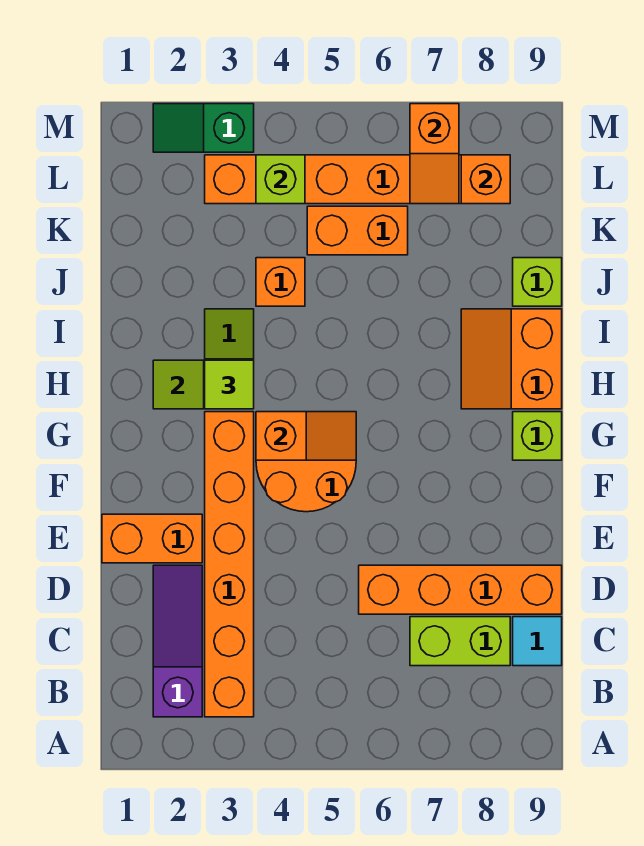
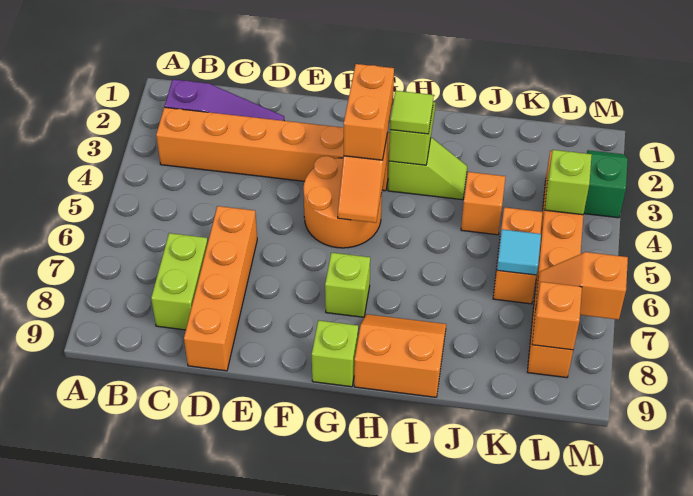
cyan tile C9 level 1 -> cyan tile K6 level 2
orange brick E1:E2 level 1 -> orange brick G3:G4 level 3
lime brick J9 level 1 -> lime brick G7 level 1

